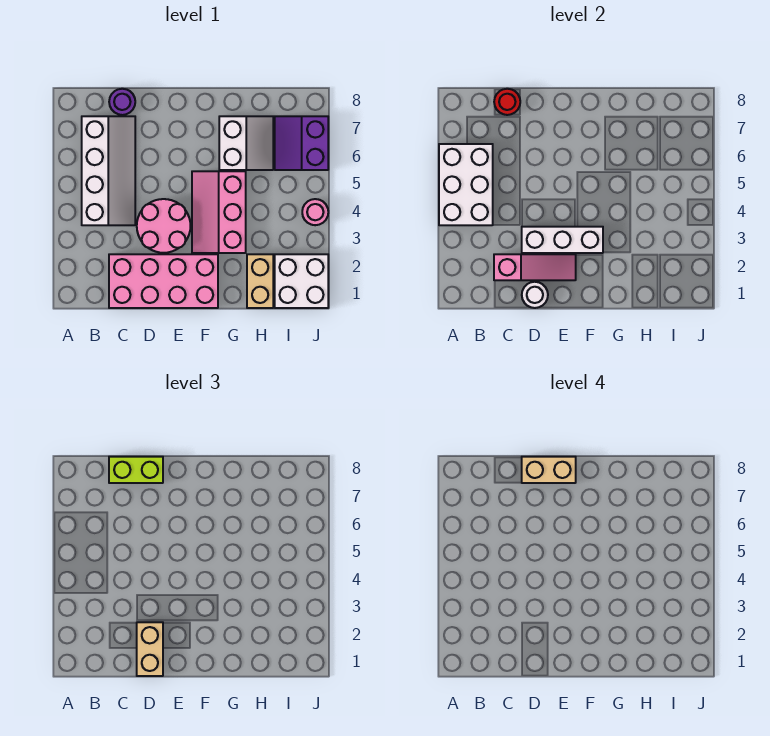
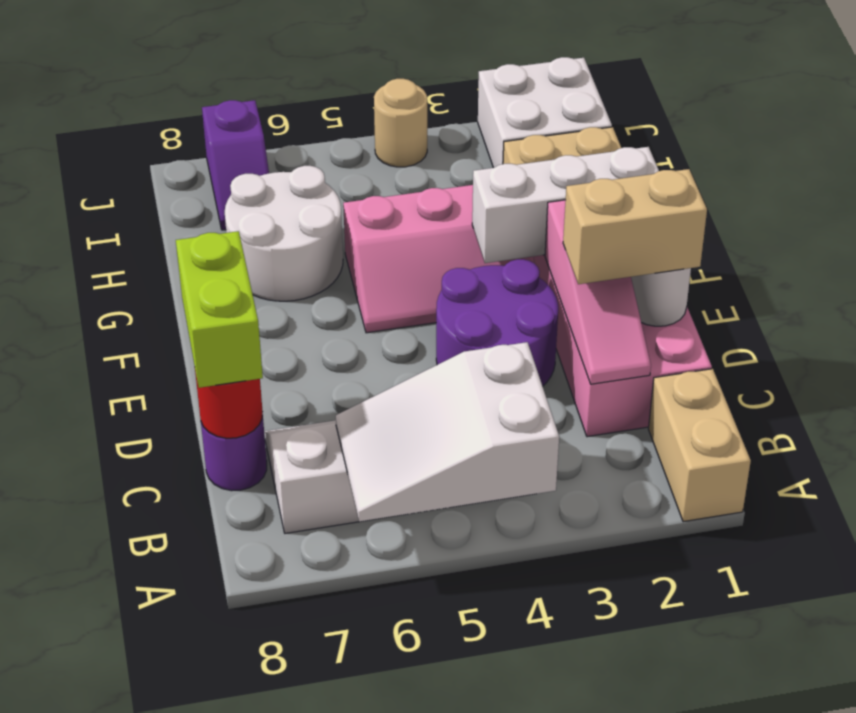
white brick A4:B6 level 2 -> white slope A4:B6 level 2 top 4
pink slope C2:E2 level 2 top C -> pink slope C2:E2 level 2 top E
pink round brick D3:E4 level 1 -> purple round brick D3:E4 level 1
white brick D3:F3 level 2 -> white brick F1:F3 level 2
tan brick D8:E8 level 4 -> tan brick A1:B1 level 1
white slope G6:H7 level 1 top G -> white round brick G6:H7 level 1
purple slope I6:J7 level 1 top J -> purple slope I7:J7 level 1 top J
pink round brick J4 level 1 -> tan round brick J4 level 1

